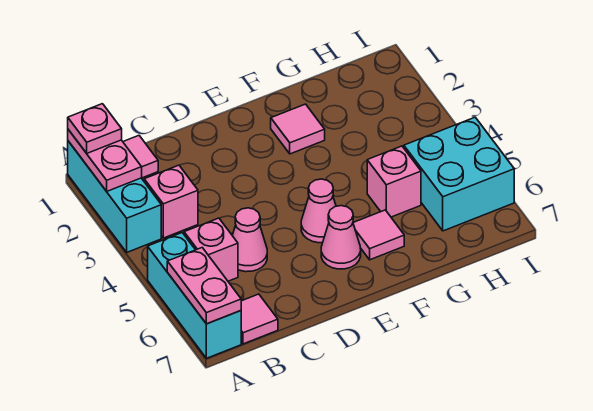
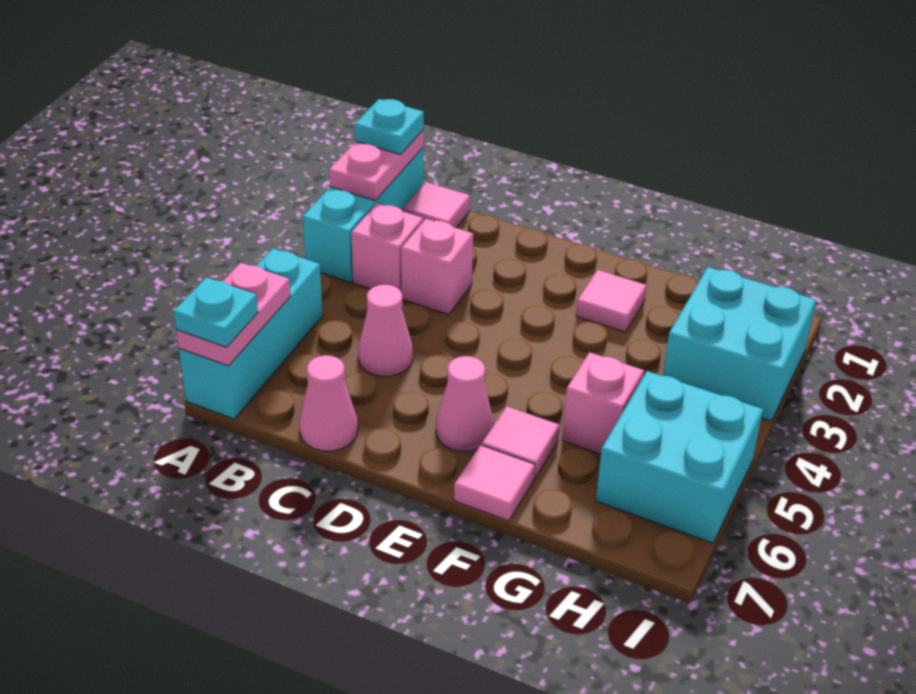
pink plate A1 level 3 -> cyan plate A1 level 3
none -> cyan plate A7 level 3
pink brick B5 level 1 -> pink brick C3 level 1
pink tile B7 level 1 -> pink tile F7 level 1
pink cone E5 level 1 -> pink cone C7 level 1
none -> cyan brick H2:I3 level 1

